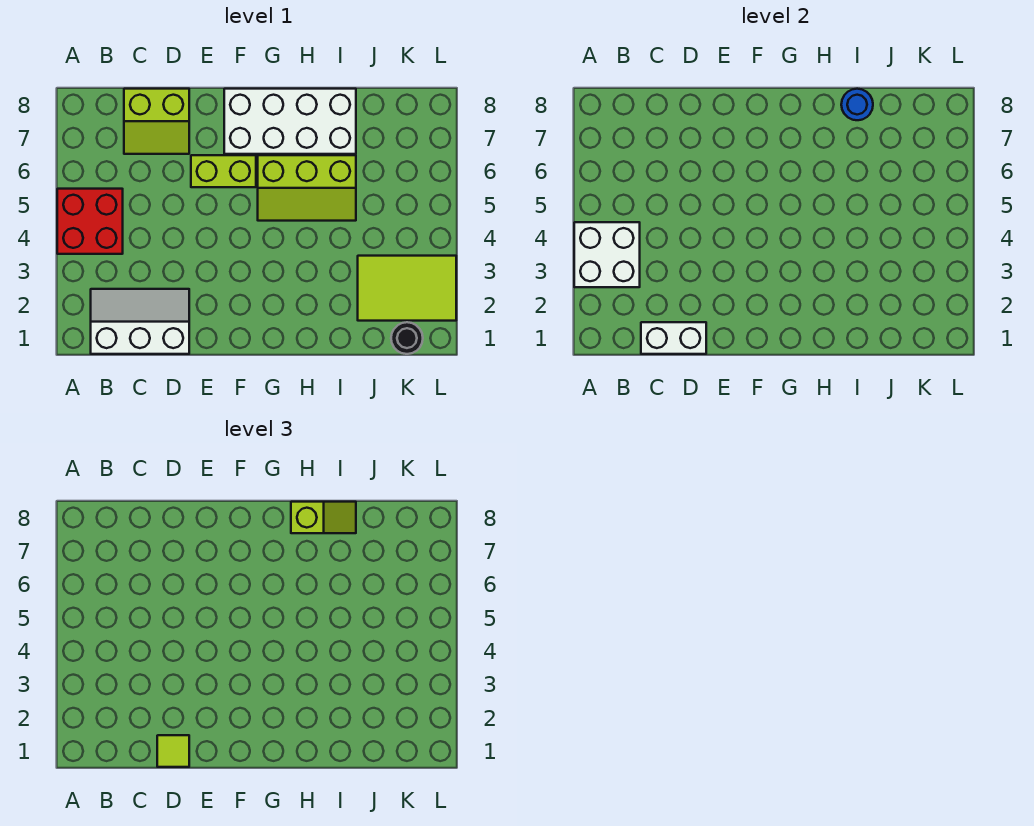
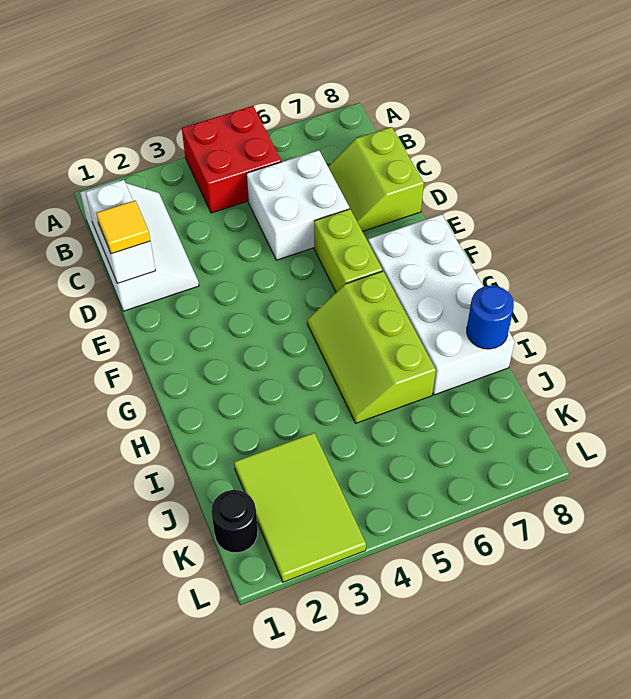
white brick A3:B4 level 2 -> white brick C5:D6 level 1
lime tile D1 level 3 -> yellow tile D1 level 3
lime slope H8:I8 level 3 top H -> none

